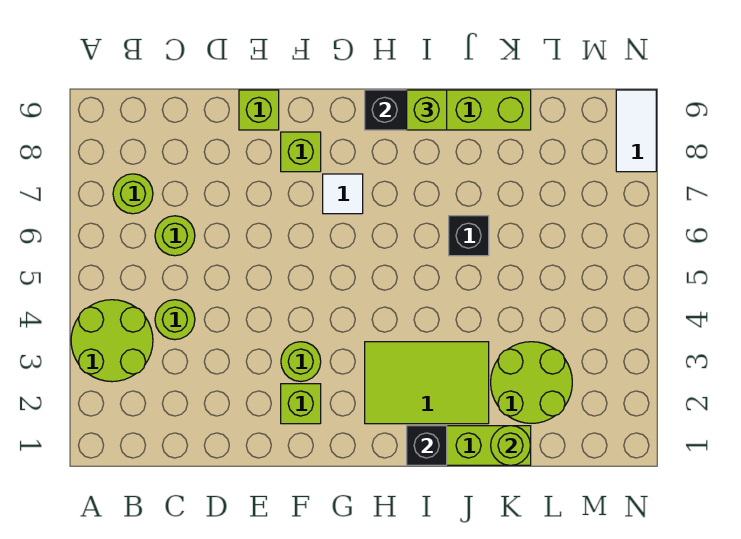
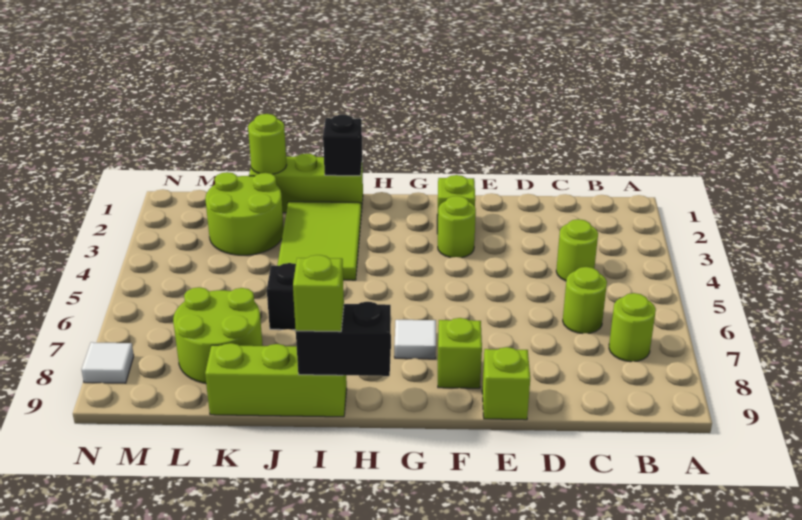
lime round brick A3:B4 level 1 -> lime round brick K7:L8 level 1
lime tile H2:J3 level 1 -> lime tile I2:J4 level 1
white tile N8:N9 level 1 -> white tile N8 level 1

